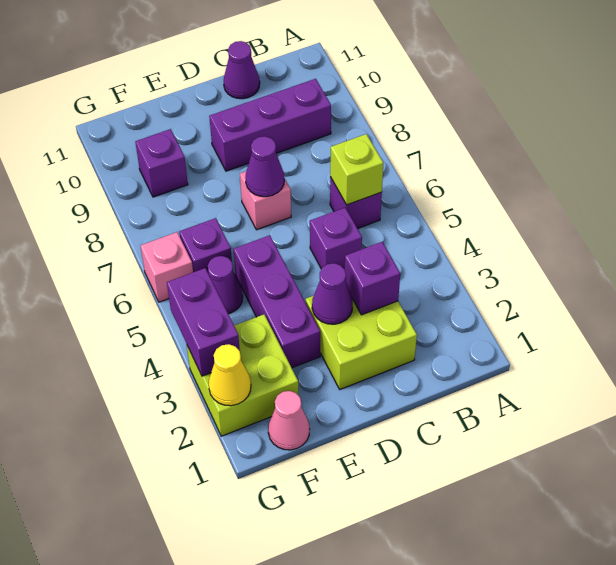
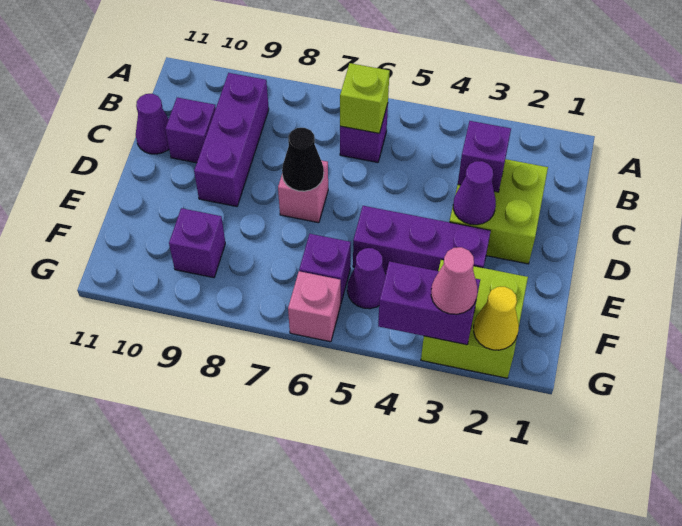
purple brick C5 level 1 -> purple brick C10 level 1
purple cone D7 level 2 -> black cone D7 level 2
pink cone F1 level 1 -> pink cone G3 level 3

